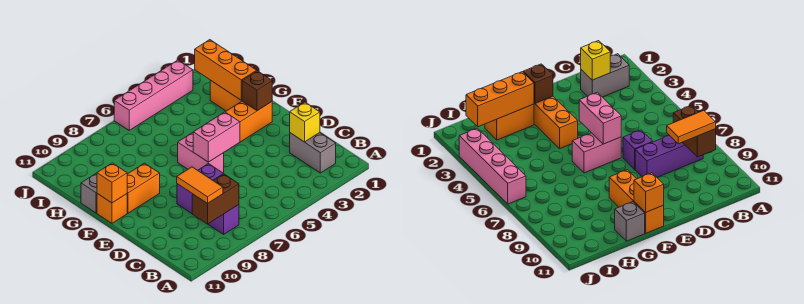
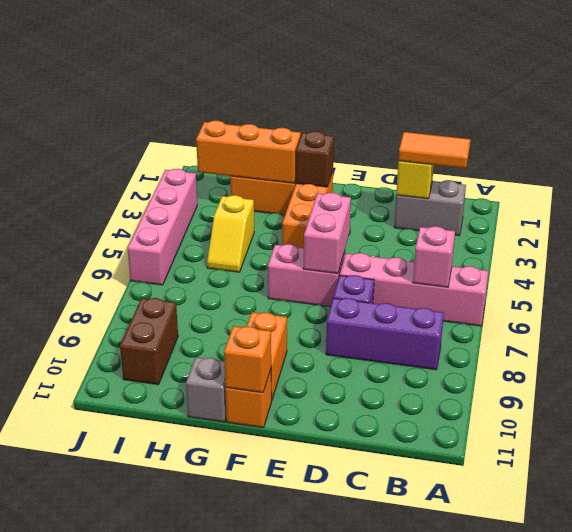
none -> pink brick A6:D6 level 1
none -> pink brick B6 level 2
brown brick B8:B9 level 2 -> brown brick I9:I10 level 1
orange tile B9:C9 level 3 -> orange tile B2:C2 level 3
none -> yellow slope H4:H5 level 1 top 4

